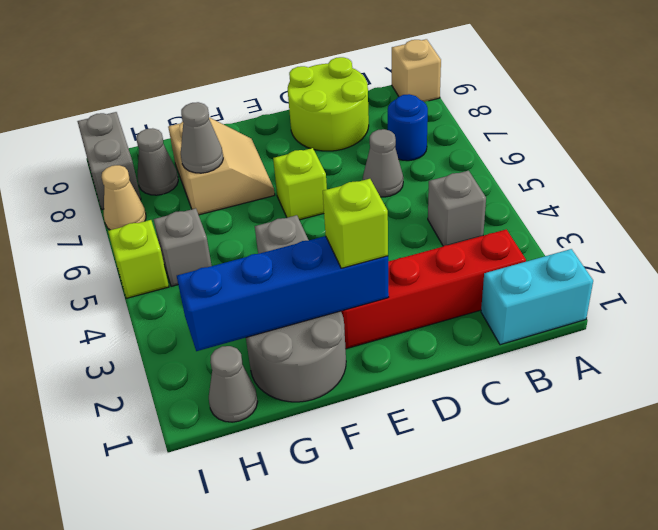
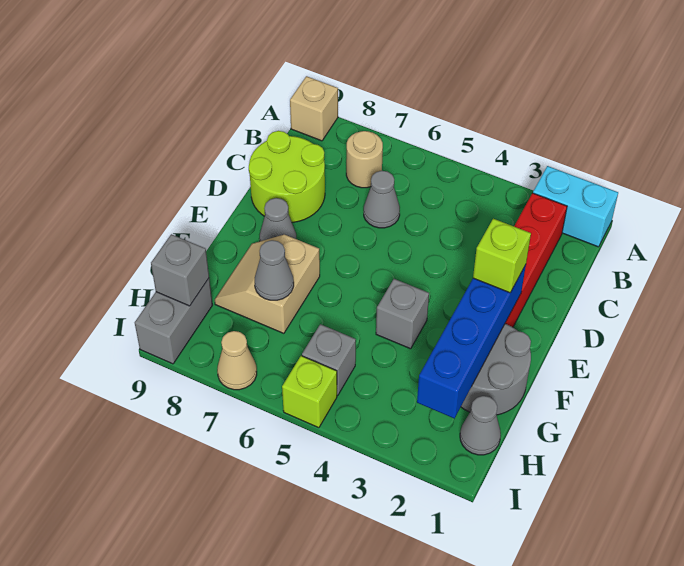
cyan brick A1:B1 level 1 -> cyan brick A1:A2 level 1
grey brick B4 level 1 -> grey brick H9 level 2
blue round brick B7 level 1 -> tan round brick B7 level 1
lime brick E6 level 1 -> none
tan slope F7:G8 level 1 top G -> tan slope F7:G8 level 1 top 7
grey cone H8 level 1 -> grey cone E8 level 1
grey brick I8:I9 level 1 -> grey brick H9:I9 level 1

